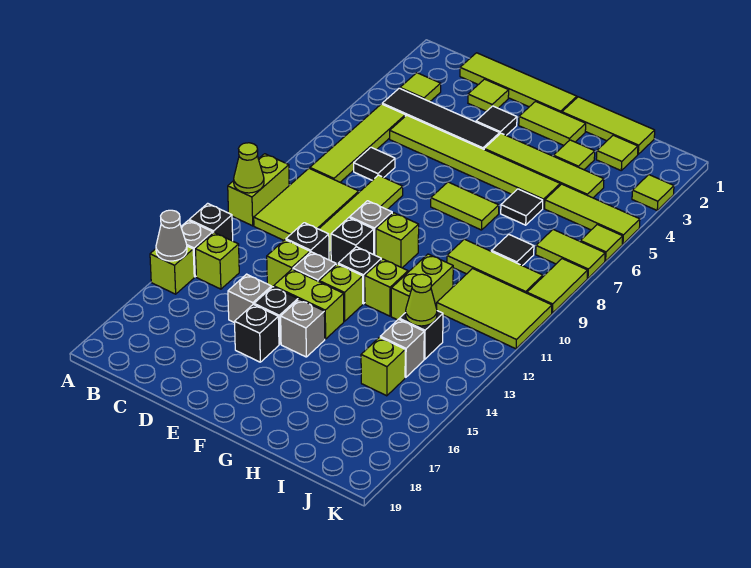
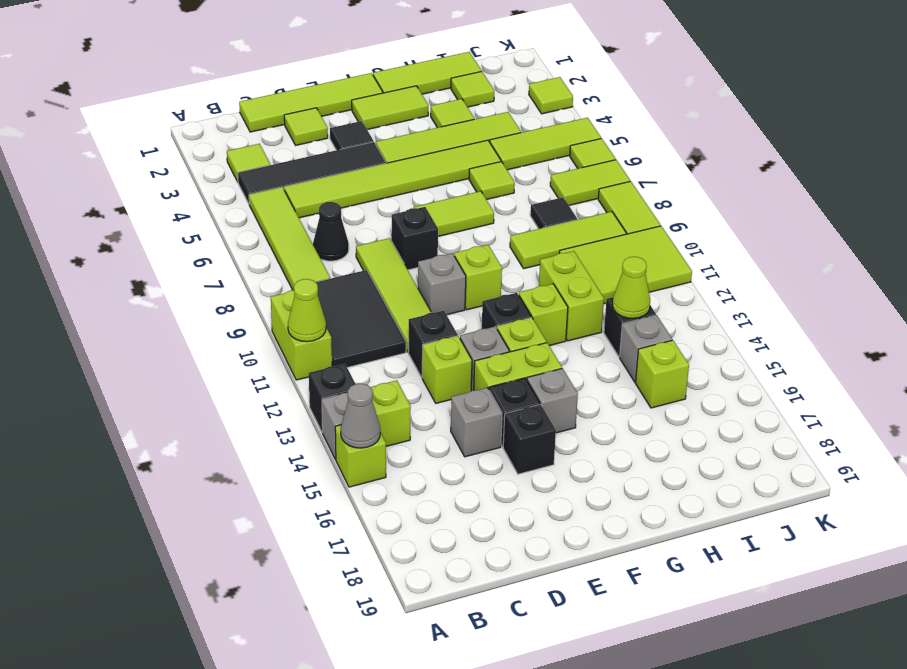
lime tile B9:C11 level 1 -> black tile B9:C11 level 1
black tile C7 level 1 -> black cone C7 level 1
black brick E11 level 1 -> black brick E8 level 1
black tile H6 level 1 -> lime tile H6 level 1

